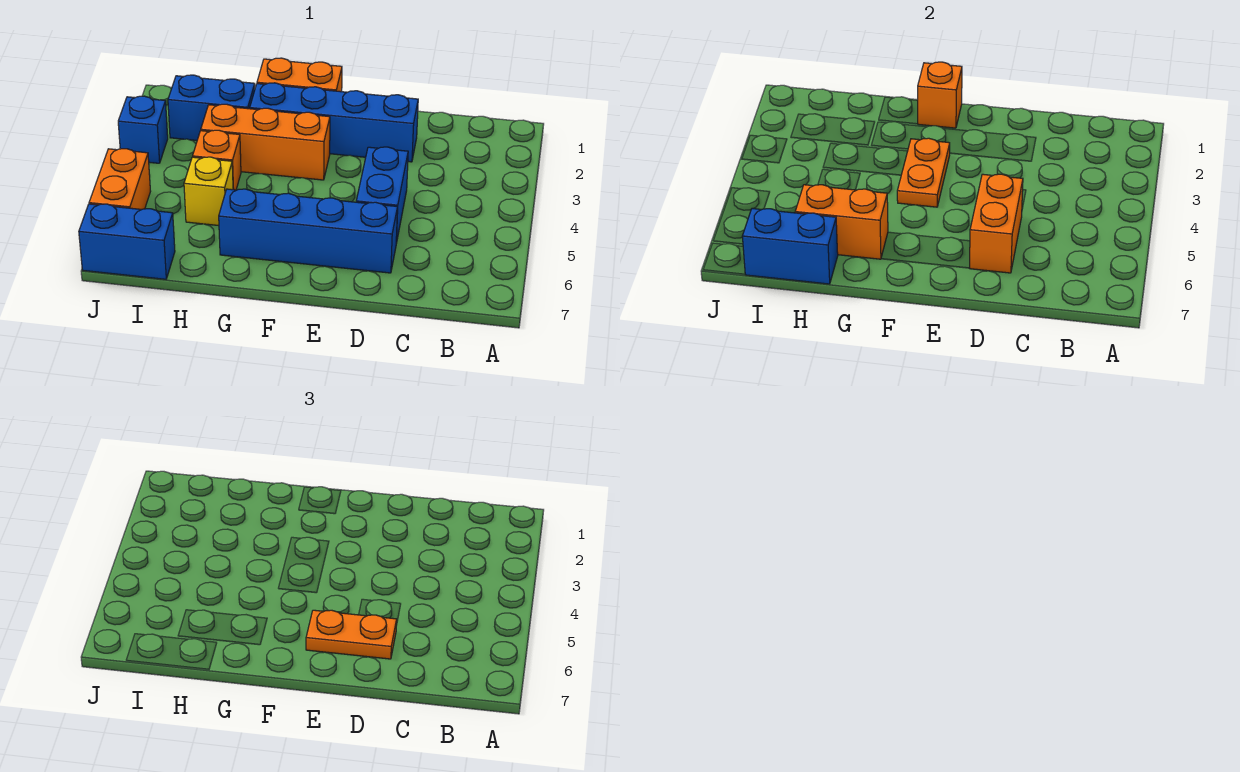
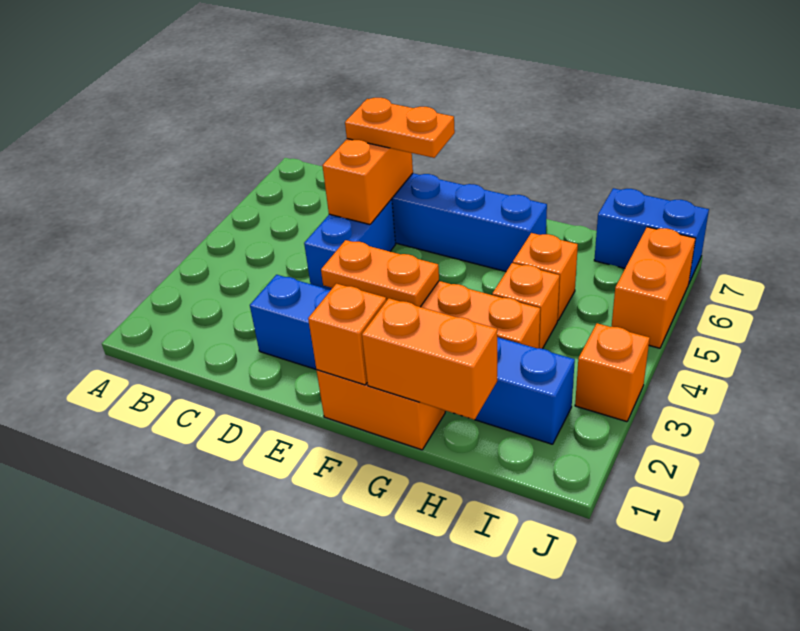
orange plate F3:F4 level 2 -> orange plate E3:F3 level 2
orange brick G6:H6 level 2 -> orange brick G1:H1 level 2
yellow brick H5 level 1 -> orange brick H5 level 1
blue brick H7:I7 level 2 -> none
blue brick J3 level 1 -> orange brick J3 level 1

